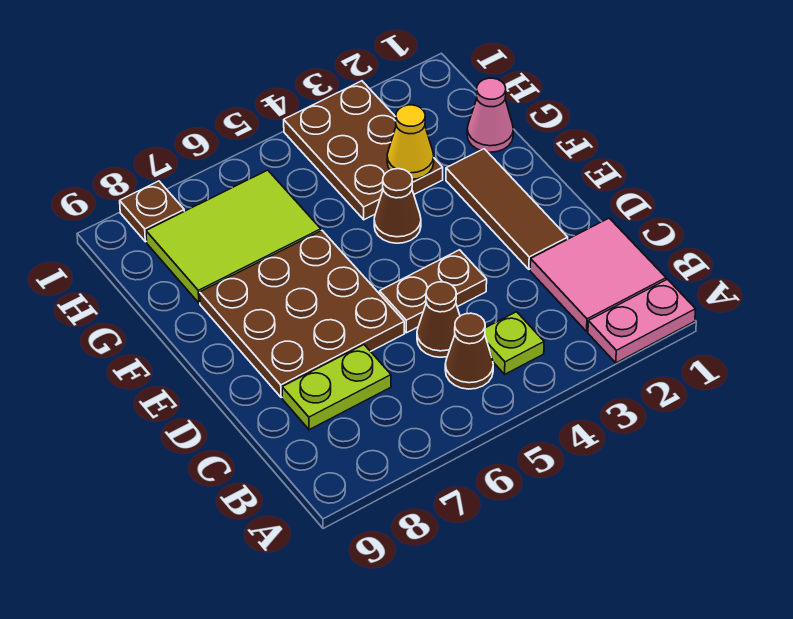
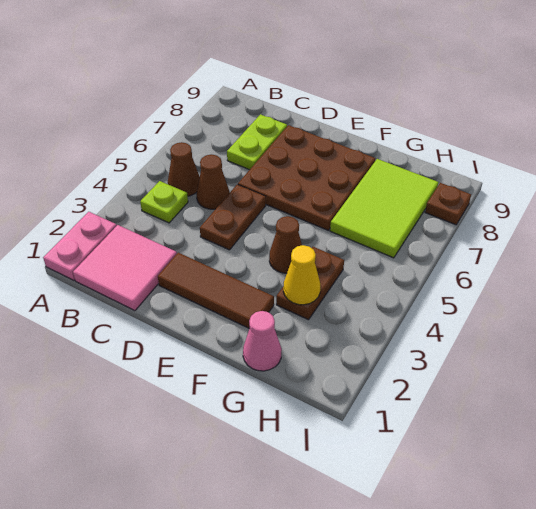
brown plate G3:I4 level 1 -> brown plate G3:G4 level 1

